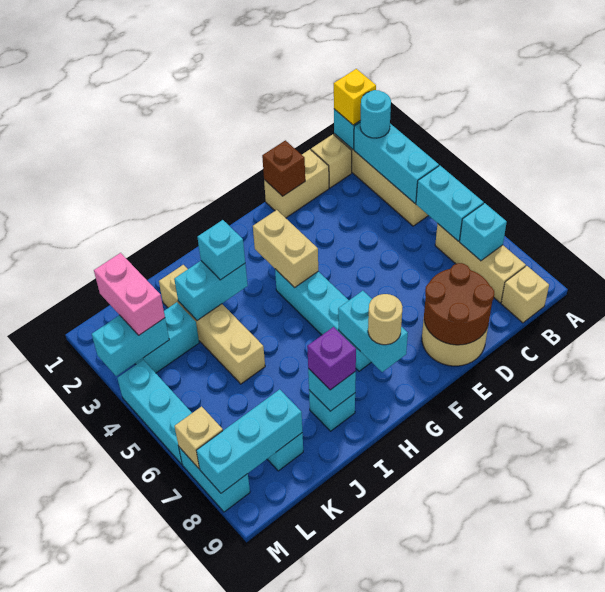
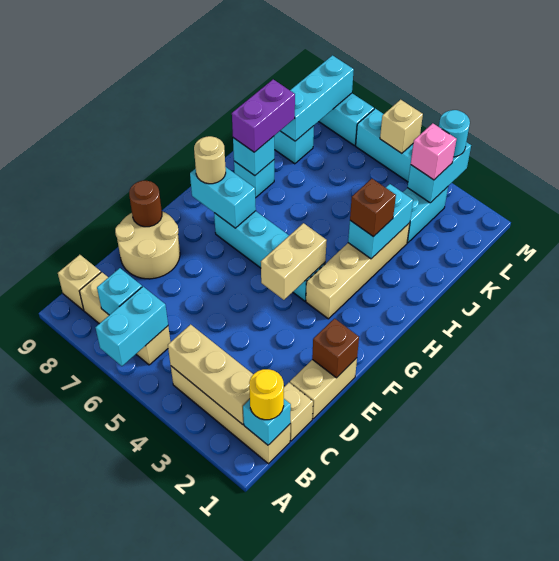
yellow brick B1 level 3 -> yellow round brick B1 level 3
cyan brick B2:B4 level 2 -> tan brick B2:B4 level 2
cyan round brick B2 level 3 -> cyan round brick M3 level 3
cyan brick B5:B6 level 2 -> cyan brick A6:B6 level 2
brown round brick D8:E9 level 2 -> brown round brick E9 level 2
tan brick G3:G4 level 2 -> tan brick F4:G4 level 2
cyan brick I3 level 3 -> brown brick I3 level 3
purple brick I8 level 3 -> purple brick I8:J8 level 3
tan brick J2:J5 level 1 -> tan brick G3:J3 level 1
pink brick L2:L3 level 3 -> pink brick L3 level 3
tan brick M7 level 2 -> tan brick M5 level 2

